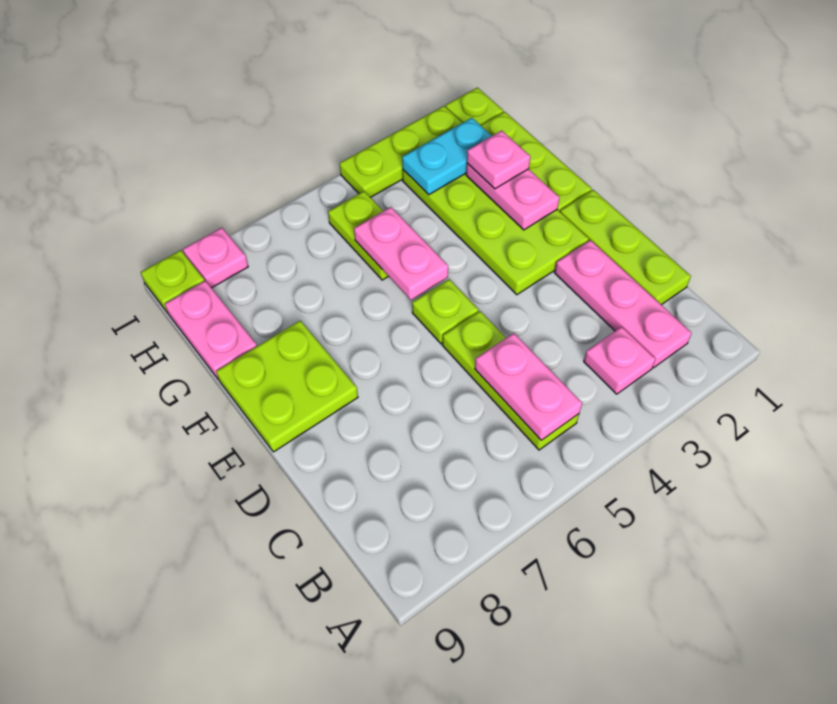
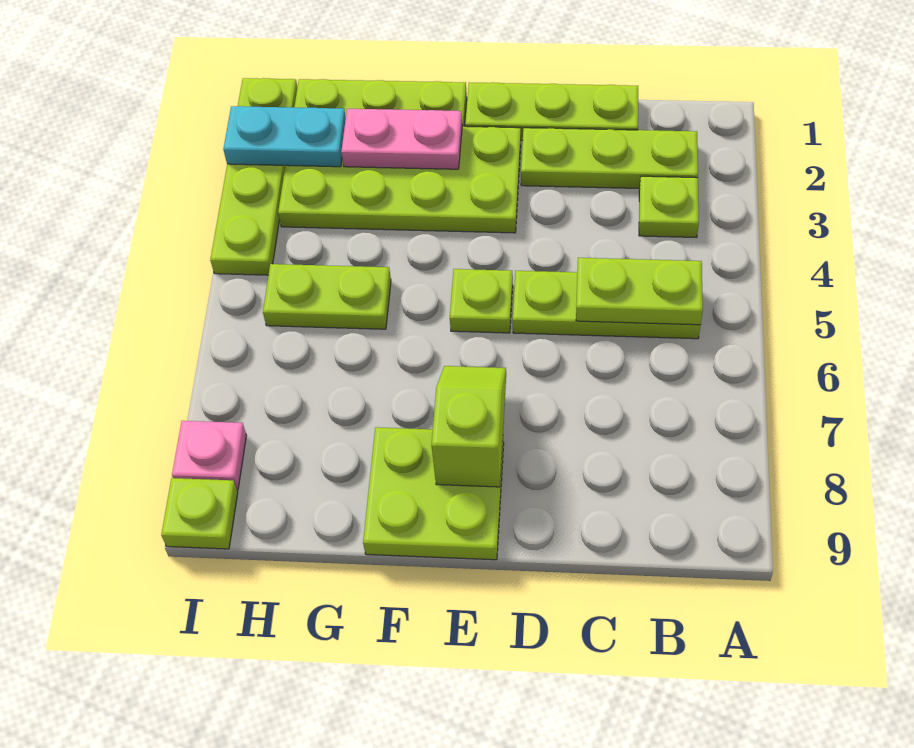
pink plate B2:D2 level 1 -> lime plate B2:D2 level 1
pink plate B3 level 1 -> lime plate B3 level 1
pink plate B5:C5 level 2 -> lime plate B5:C5 level 2
none -> lime slope E7:E8 level 2 top 8
pink plate F5:G5 level 2 -> none
pink plate G2 level 3 -> none
pink plate G9:H9 level 1 -> none
cyan plate H2:H3 level 2 -> cyan plate H2:I2 level 2

